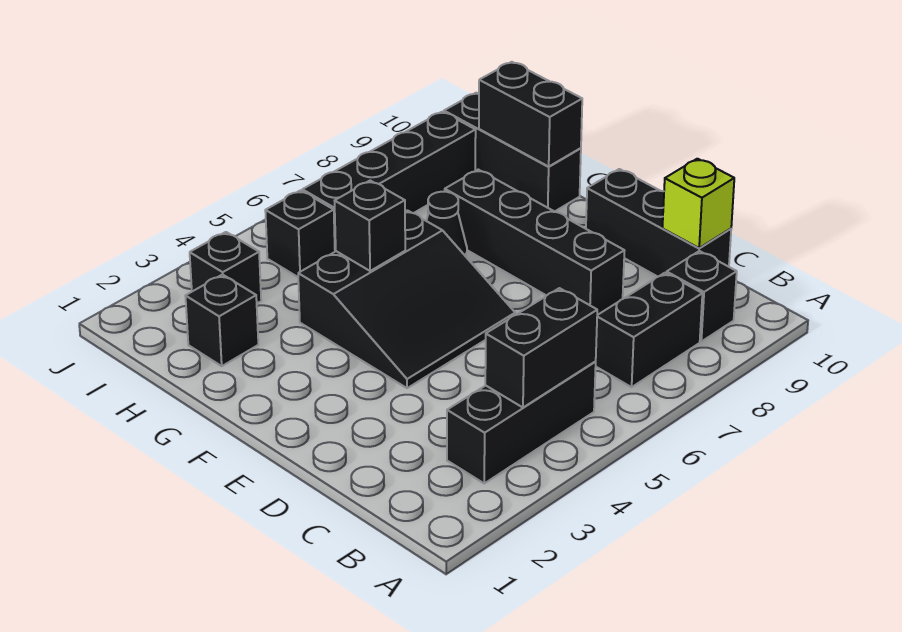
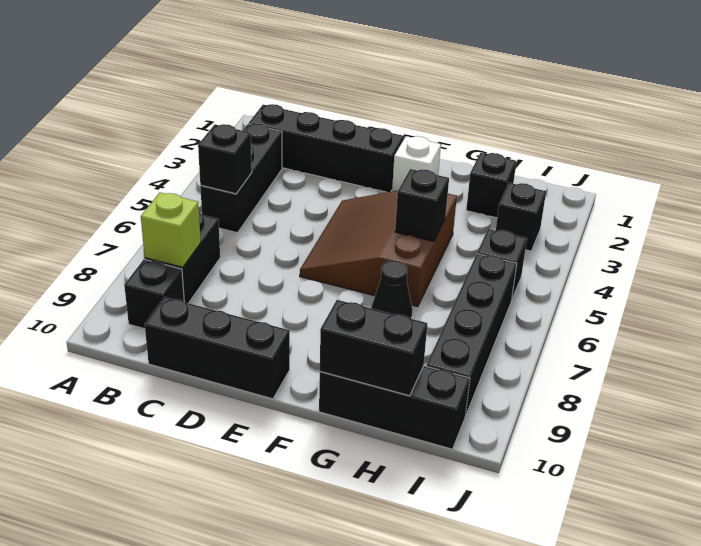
black brick B4:B5 level 2 -> black brick B5 level 2
lime brick C10 level 2 -> lime brick B8 level 2
black brick D8:G8 level 1 -> black brick B2:E2 level 1
black slope E4:G6 level 1 top G -> brown slope E4:G6 level 1 top G
none -> white brick F2 level 1

